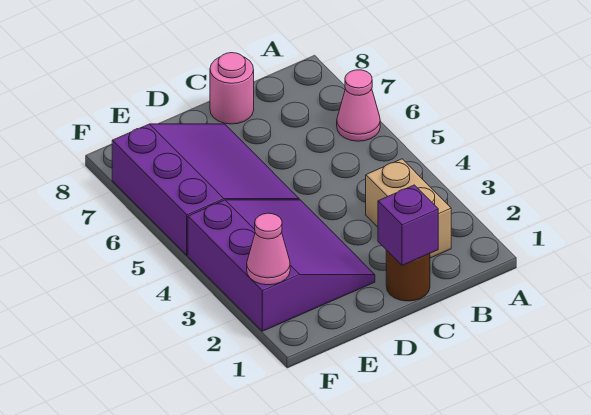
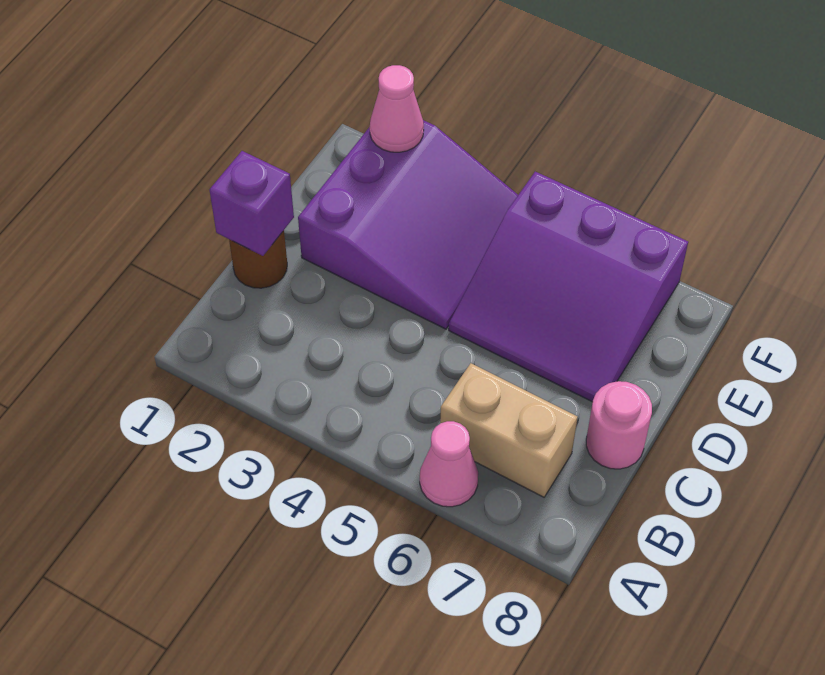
tan brick B2:B3 level 1 -> tan brick B6:B7 level 1
purple slope D2:F4 level 1 top F -> purple slope D2:F4 level 1 top 2

